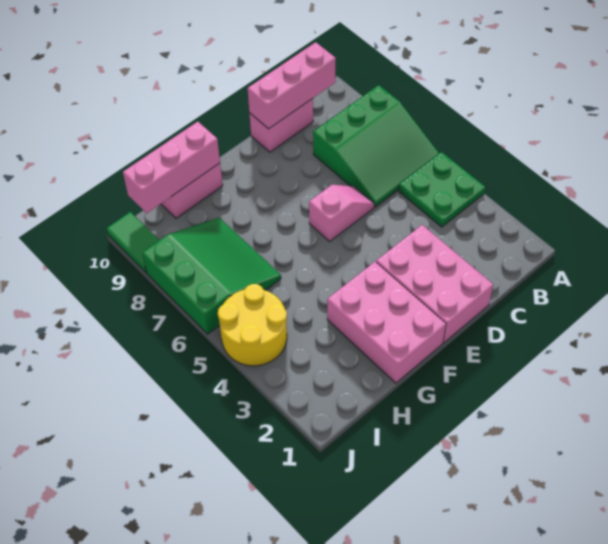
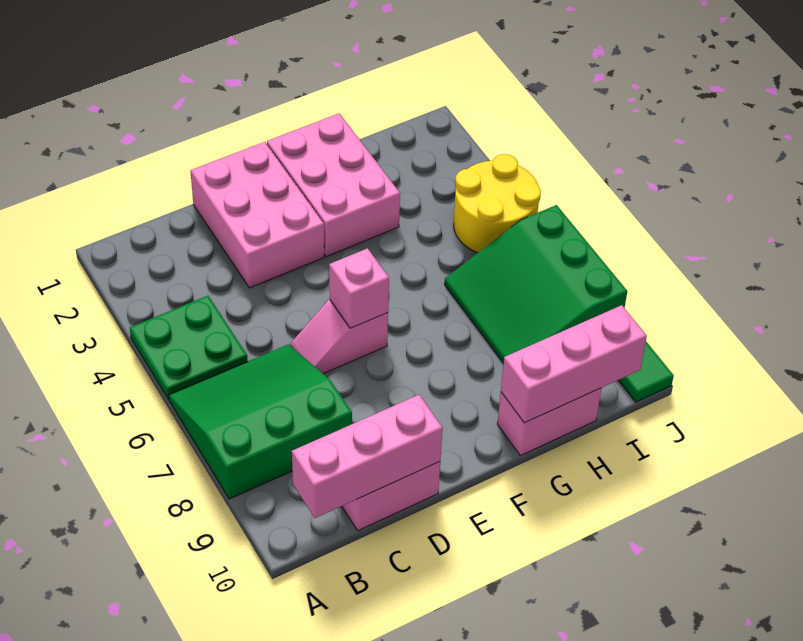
none -> pink brick E6 level 2

